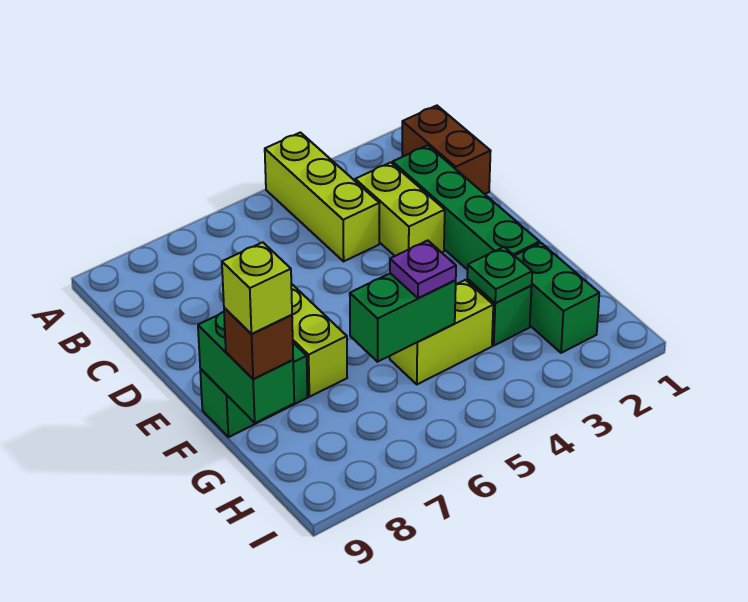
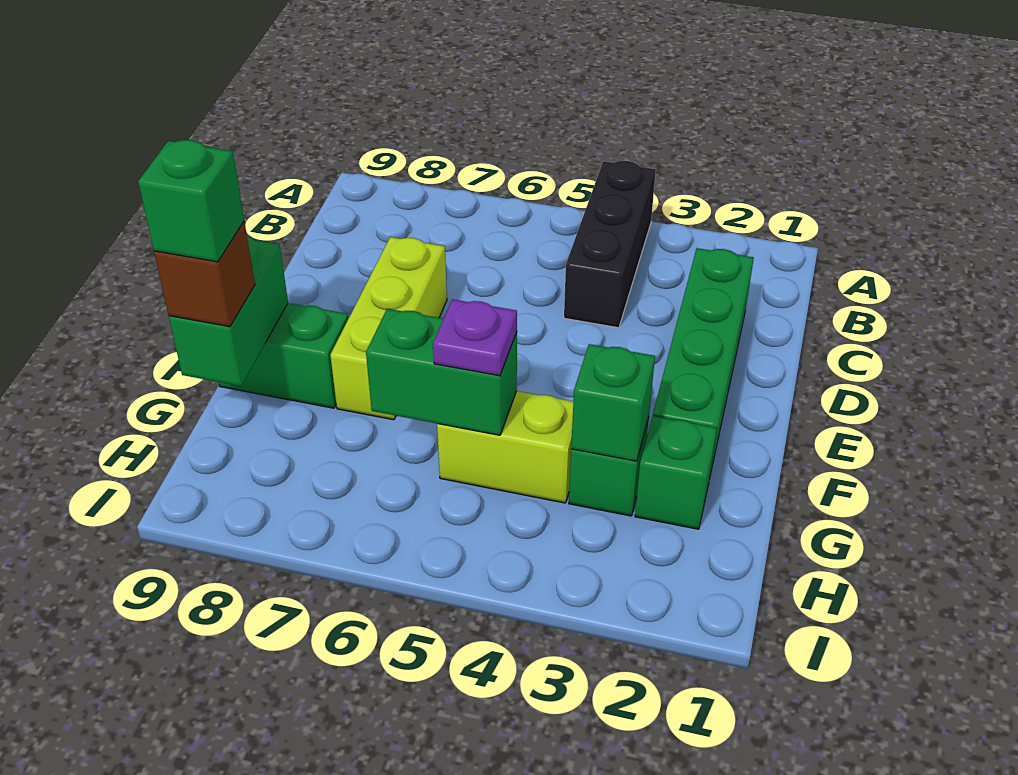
lime brick A4:C4 level 1 -> black brick A4:C4 level 1
brown brick B1:C1 level 1 -> none
lime brick C3:D3 level 1 -> none
green brick G2:H2 level 1 -> green brick G2 level 1
green plate G3 level 2 -> green brick G3 level 2
lime brick G9 level 4 -> green brick G9 level 4

